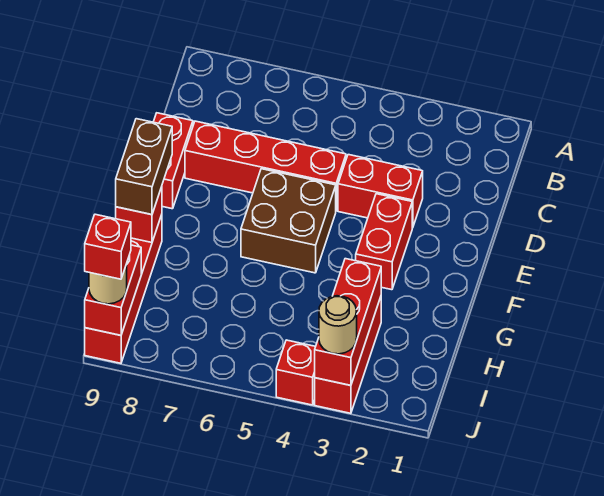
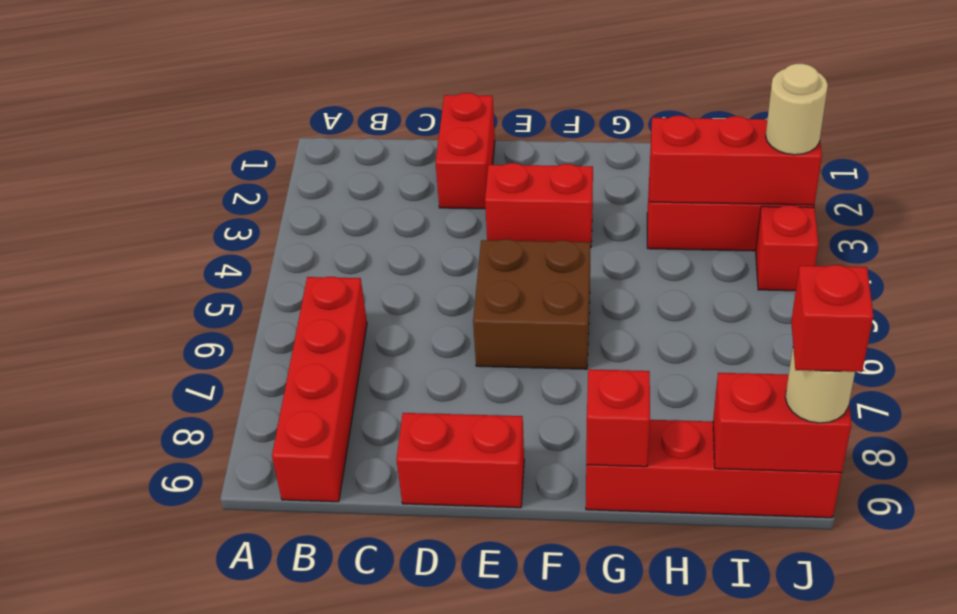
red brick D3:D4 level 1 -> red brick D1:D2 level 1
red brick D5:D8 level 1 -> red brick B6:B9 level 1
brown brick F9:G9 level 3 -> none

